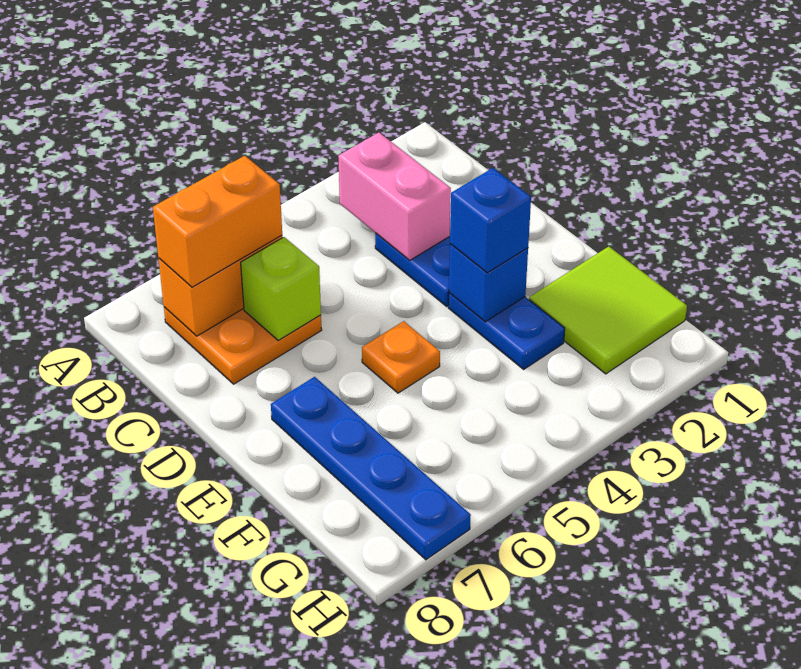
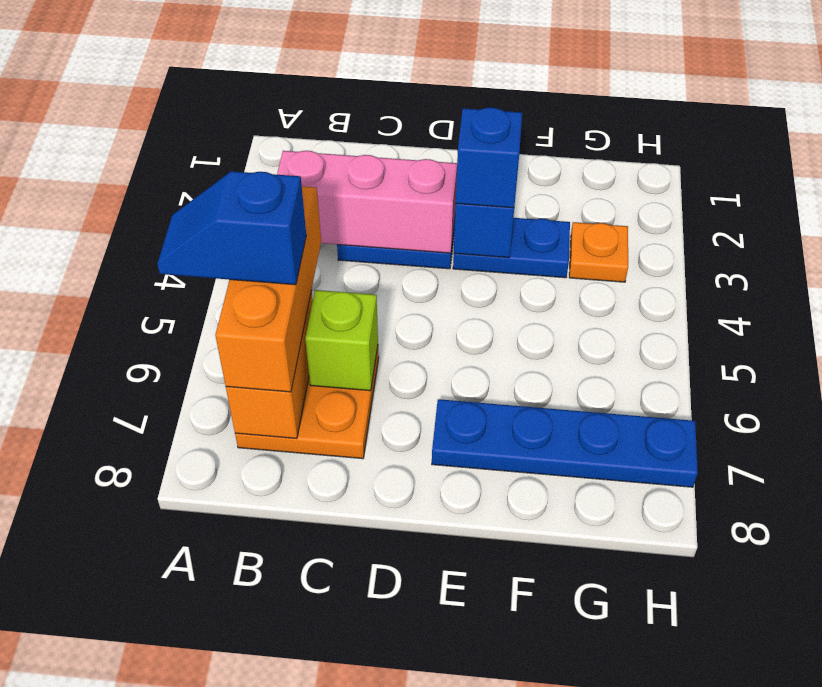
none -> blue slope A6:B6 level 4 top B
pink brick B3:C3 level 2 -> pink brick B3:D3 level 2
orange brick B6:B7 level 3 -> orange brick B5:B7 level 3
orange plate E5 level 1 -> orange plate G3 level 1
lime tile F1:G2 level 1 -> none

